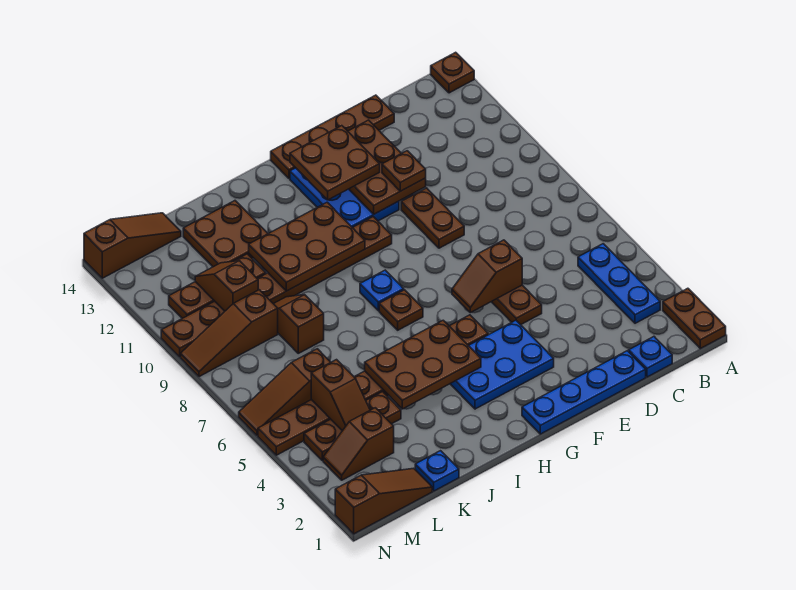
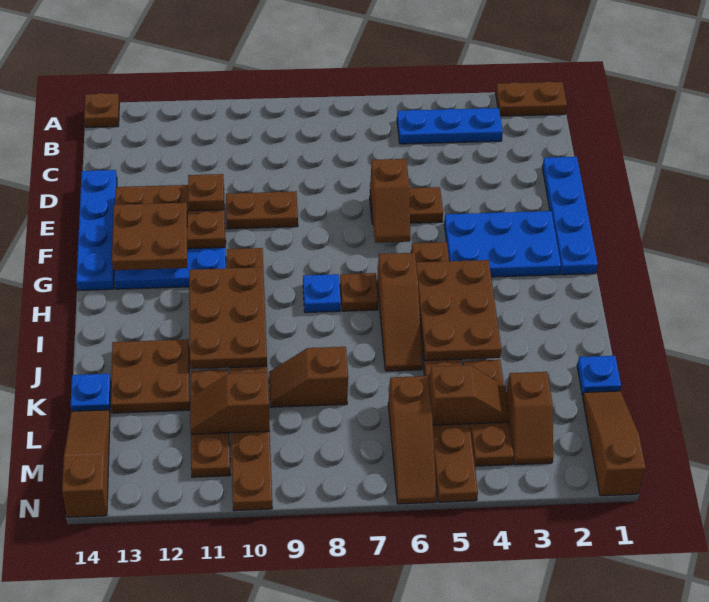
blue plate C1 level 1 -> blue plate K14 level 1
brown plate D14:G14 level 1 -> blue plate D14:G14 level 1
blue plate F3:H4 level 1 -> blue plate F2:G4 level 1
brown slope L9:N9 level 1 top L -> brown slope H6:J6 level 1 top H

